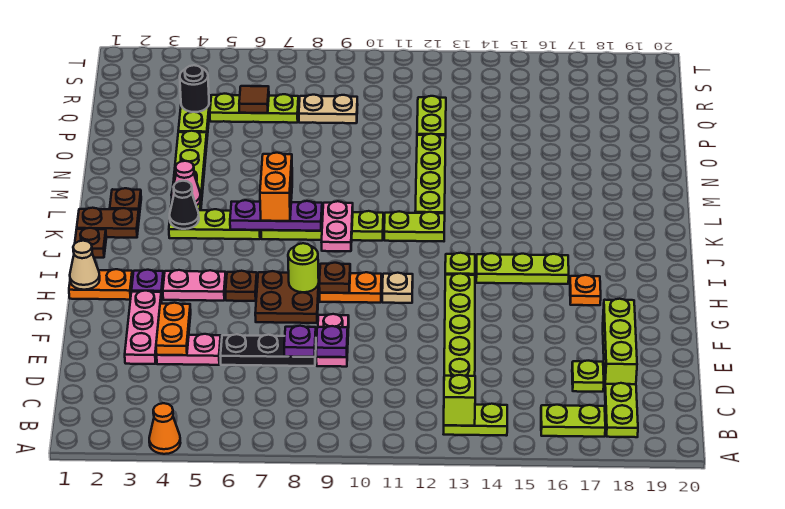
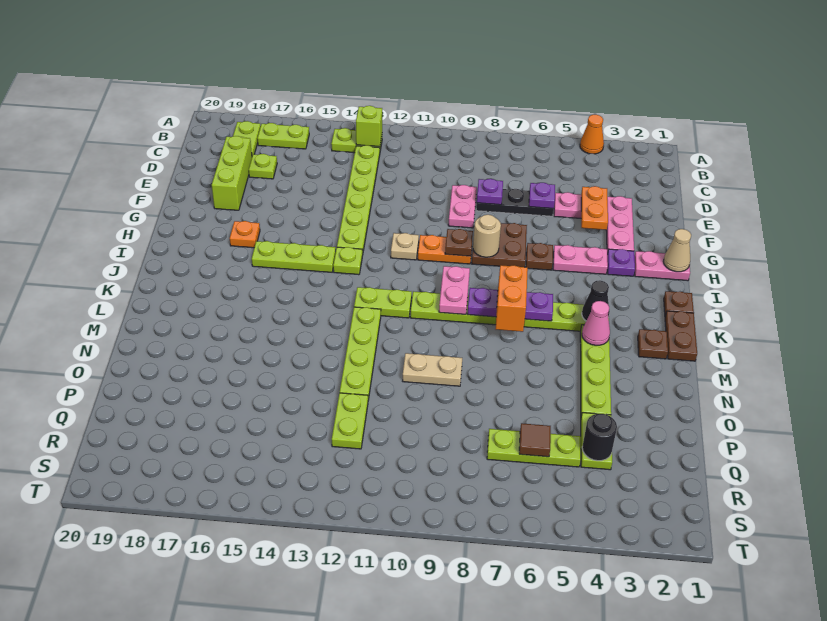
purple plate E9 level 2 -> purple plate E6 level 2
orange plate H1:H2 level 1 -> pink plate H1:H2 level 1
lime round brick H8 level 2 -> tan round brick H8 level 2
brown plate K1:K2 level 1 -> brown plate K1:L1 level 1
tan plate Q8:Q9 level 1 -> tan plate N9:N10 level 1

